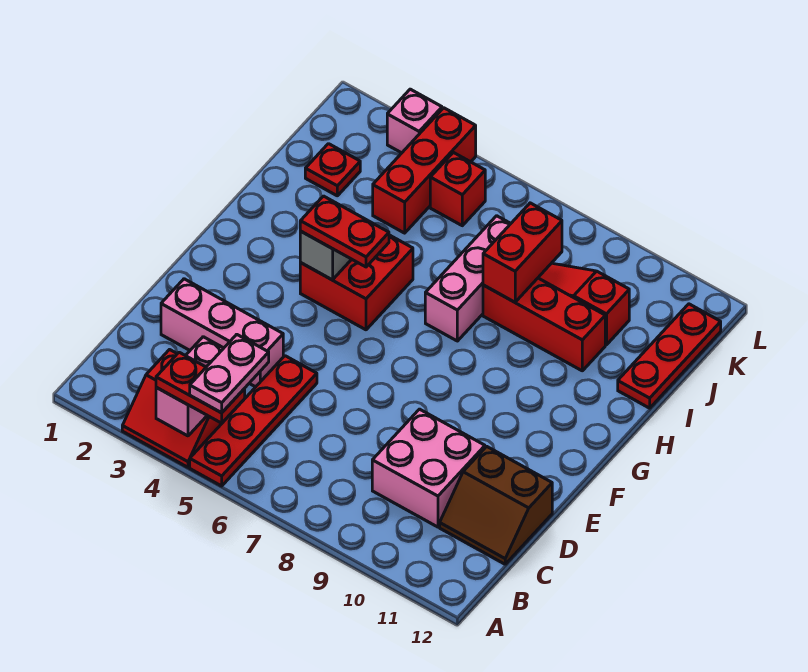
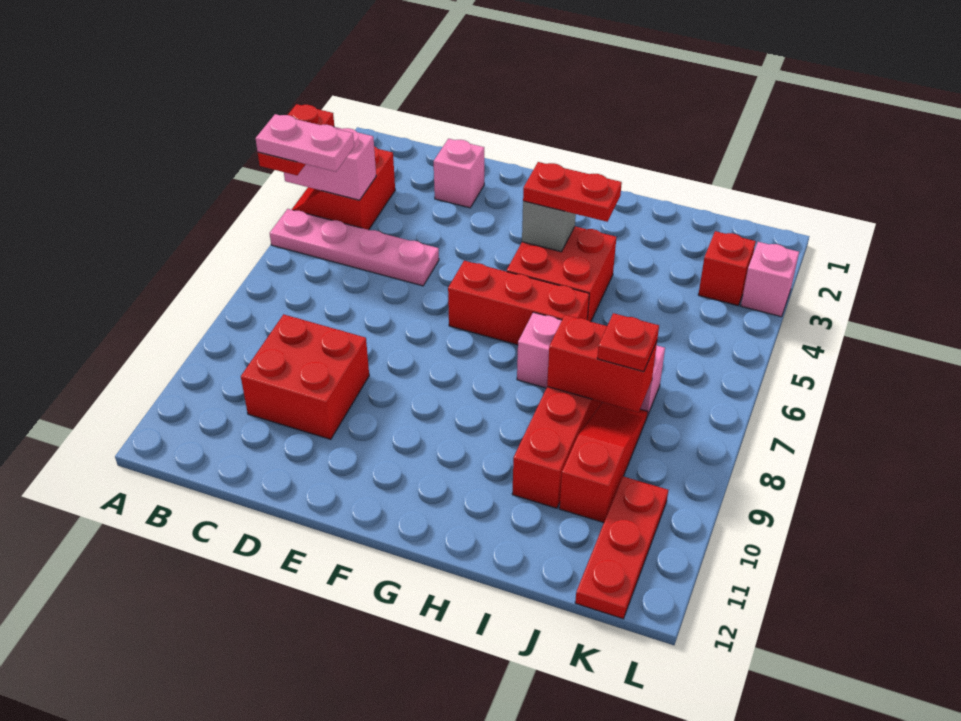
red plate A5:D5 level 1 -> pink plate A5:D5 level 1
pink brick C9:D10 level 1 -> red brick C9:D10 level 1
brown slope C11:D12 level 1 top D -> none
pink brick D2:D4 level 1 -> pink brick D2 level 1
red plate G4:G5 level 3 -> red plate G4:H4 level 3
red plate I12:K12 level 1 -> red plate K10:K12 level 1
red plate J2 level 1 -> red plate J8 level 3
red brick J4:L4 level 1 -> red brick F6:H6 level 1
red brick K5 level 1 -> red brick K3 level 1

